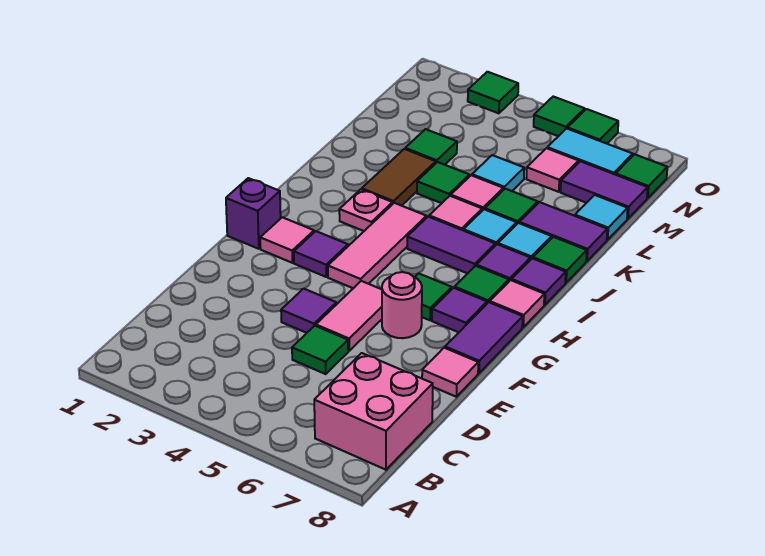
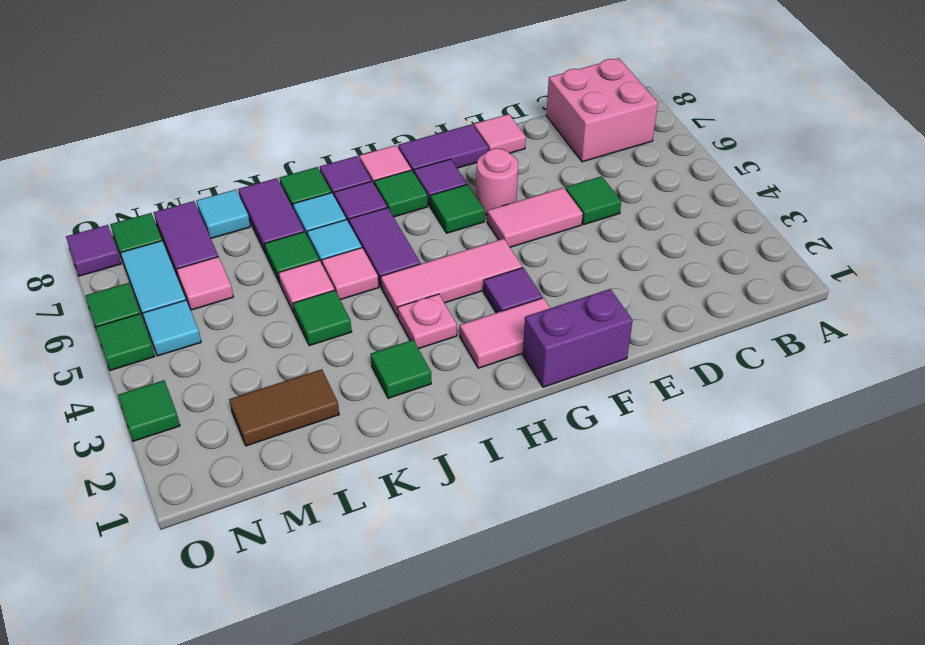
purple tile E4 level 1 -> purple tile O8 level 1
purple brick G1 level 1 -> purple brick F1:G1 level 1
pink tile G2 level 1 -> pink tile G2:H2 level 1
brown tile J3:K3 level 1 -> brown tile L2:M2 level 1
green tile L3 level 1 -> green tile J2 level 1
cyan tile L5 level 1 -> cyan tile N5 level 1

